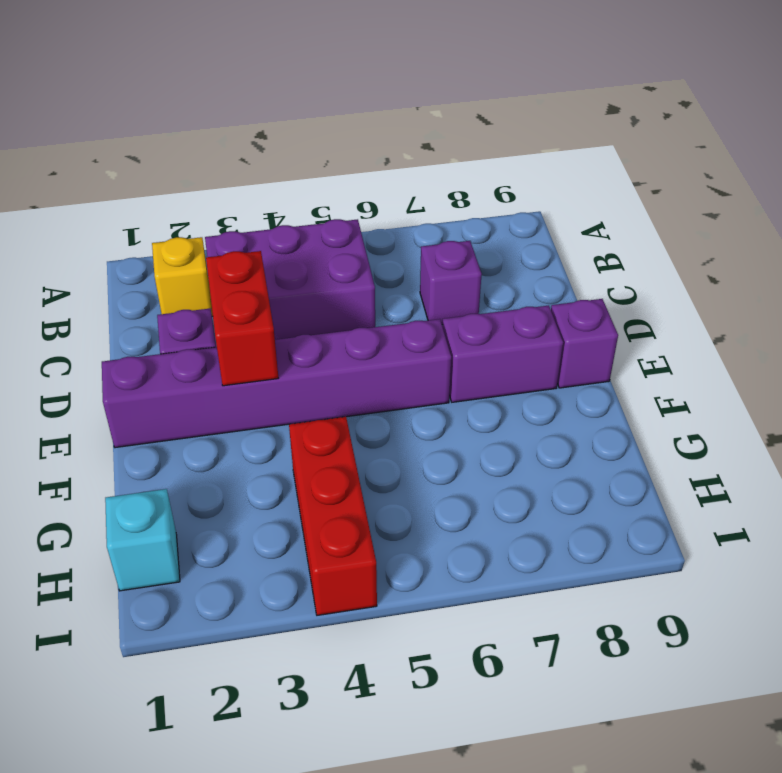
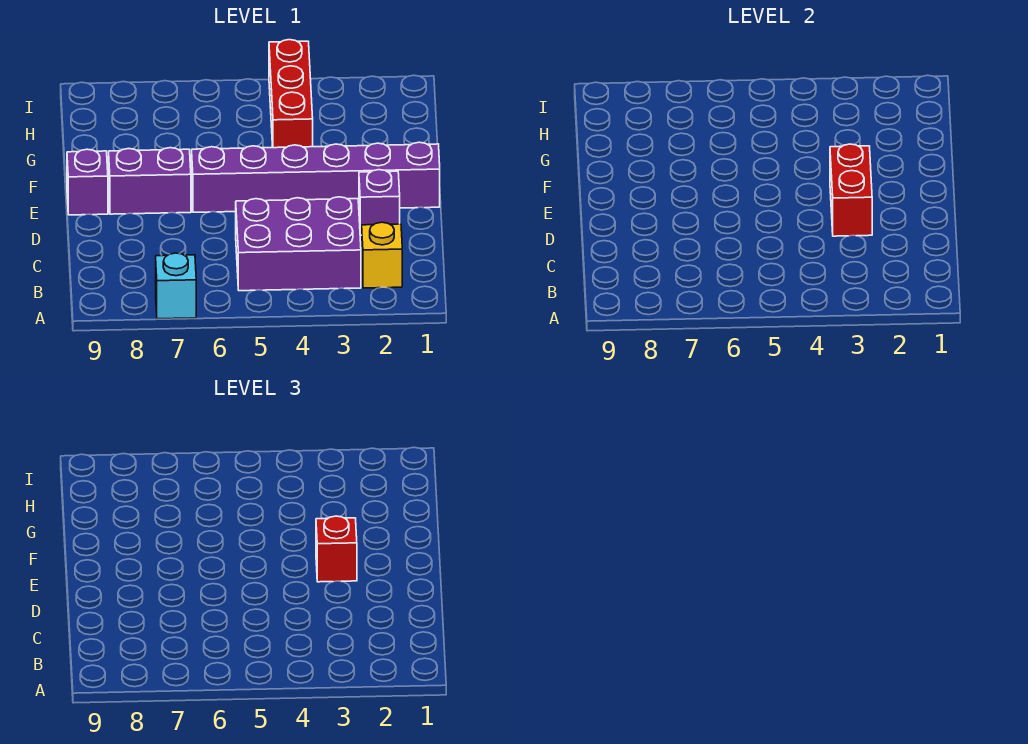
purple brick C7 level 1 -> none
none -> red brick E3 level 3
cyan brick H1 level 1 -> cyan brick A7 level 1

